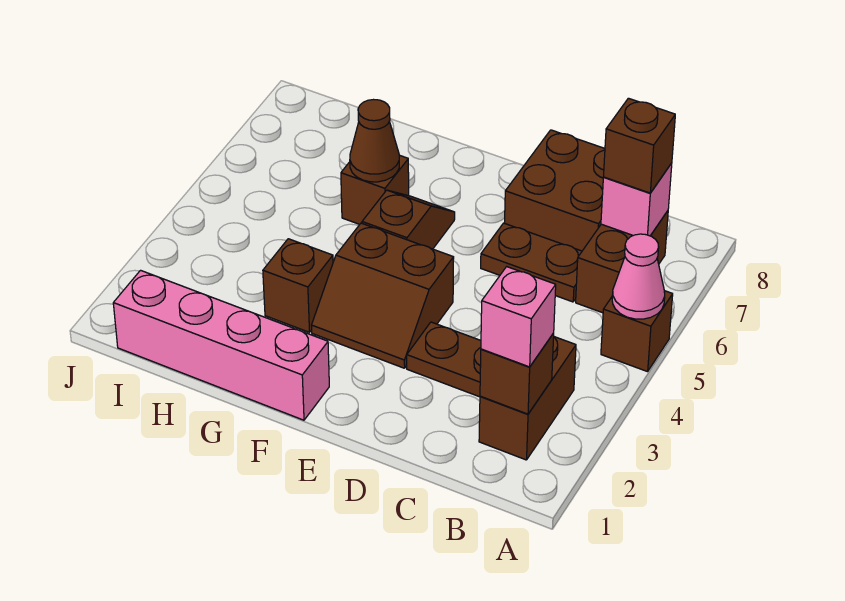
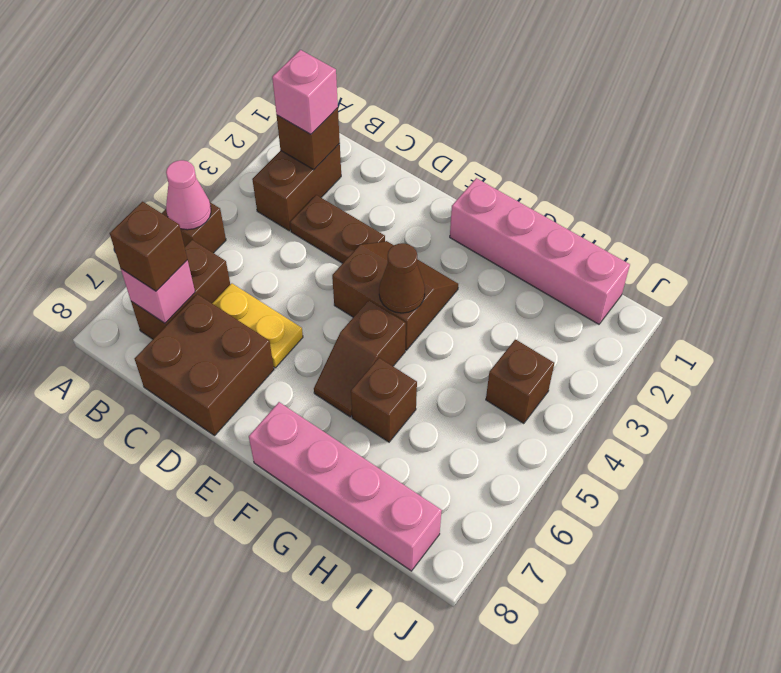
brown plate C6:D6 level 1 -> yellow plate C6:D6 level 1
none -> pink brick F8:I8 level 1
brown brick G3 level 1 -> brown brick I4 level 1
brown cone G6 level 2 -> brown cone F4 level 2

